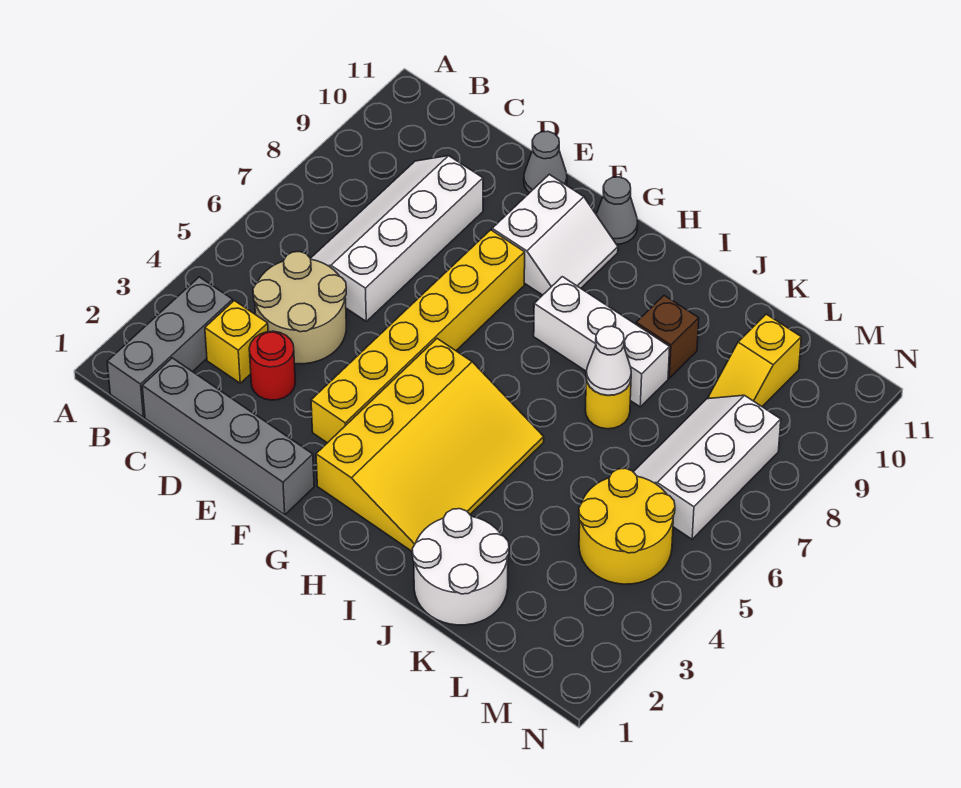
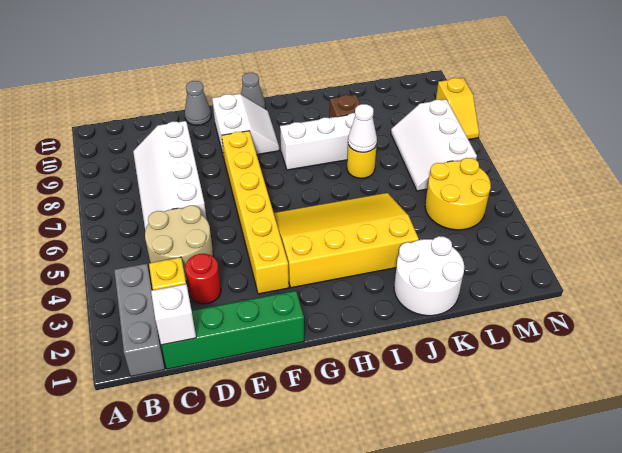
grey brick C1:F1 level 1 -> green brick C1:F1 level 1
none -> white brick C1 level 2
yellow slope G2:I5 level 1 top G -> yellow slope G3:J5 level 1 top 3
yellow slope L9:L10 level 1 top 10 -> yellow slope N8:N9 level 1 top 9

